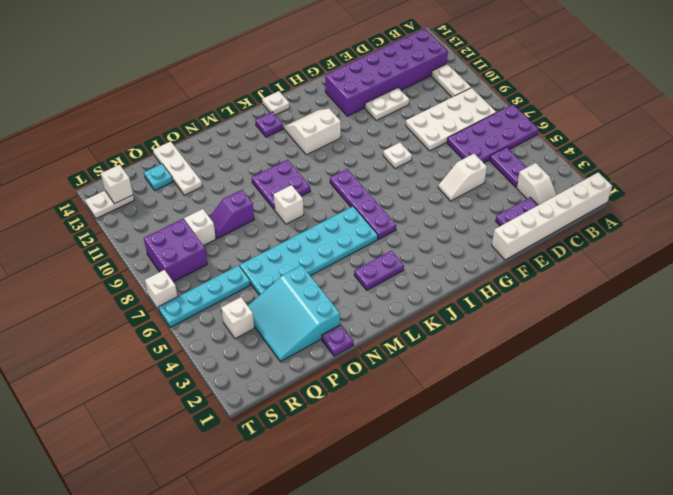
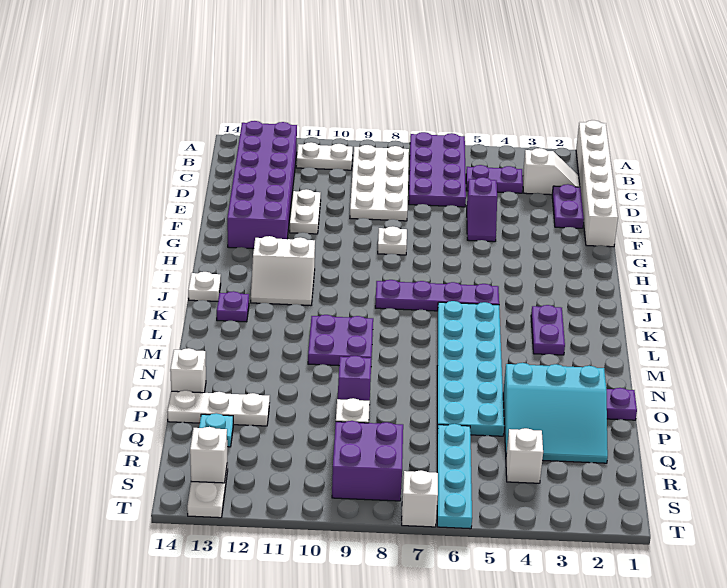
white slope E5:F5 level 1 top E -> purple slope E5:F5 level 1 top E
white slope I11:J12 level 1 top 11 -> white slope I11:J12 level 1 top I
white brick M8 level 1 -> white brick O14 level 1

